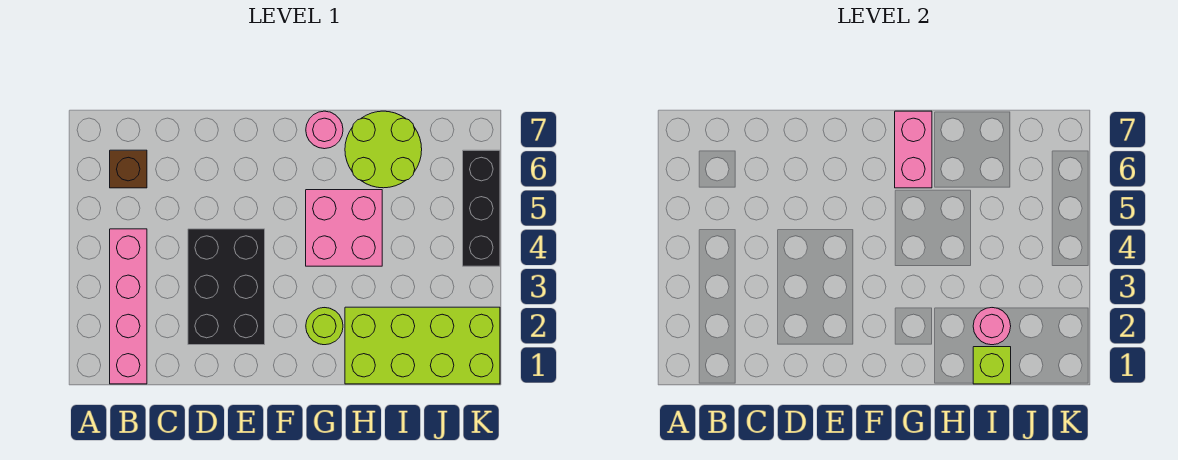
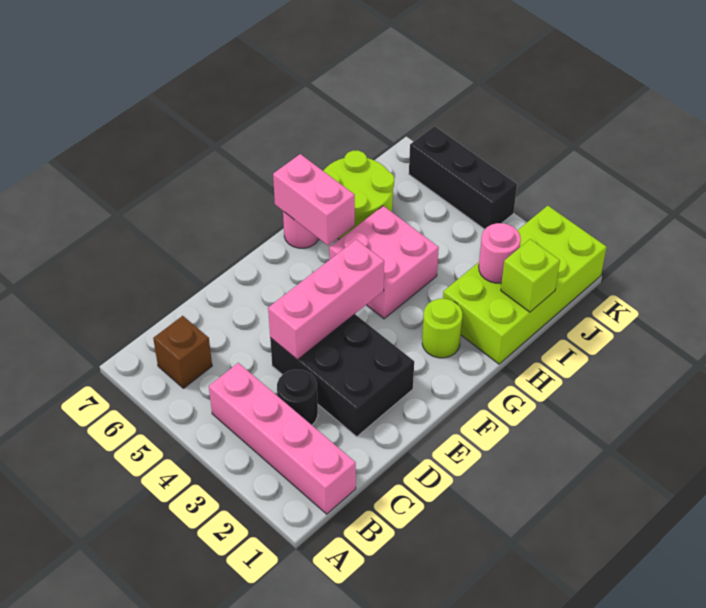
none -> black round brick C3 level 1
none -> pink brick D4:F4 level 2

